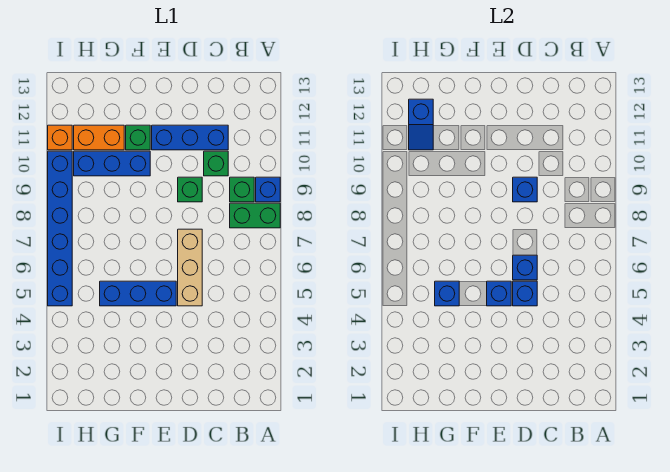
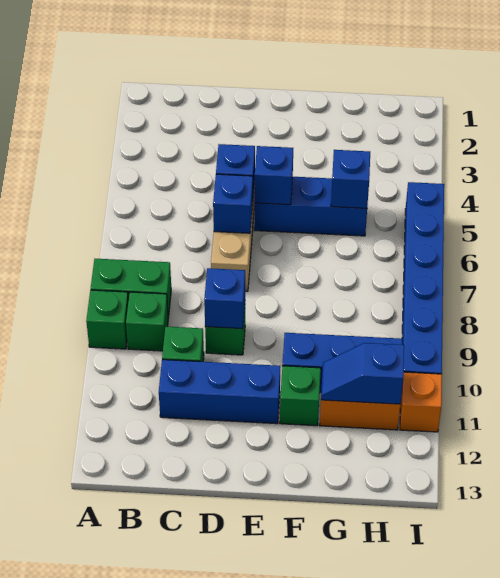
blue brick A9 level 1 -> green brick A9 level 1
blue slope H11:H12 level 2 top 12 -> blue slope G11:H11 level 2 top H

